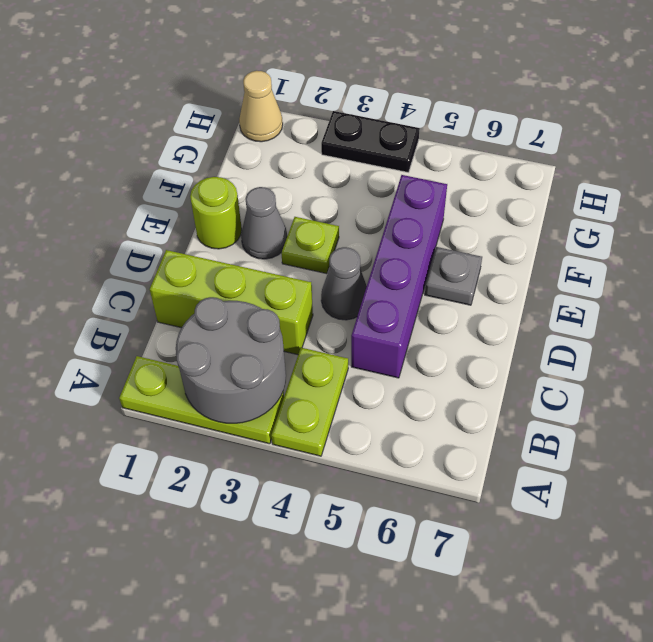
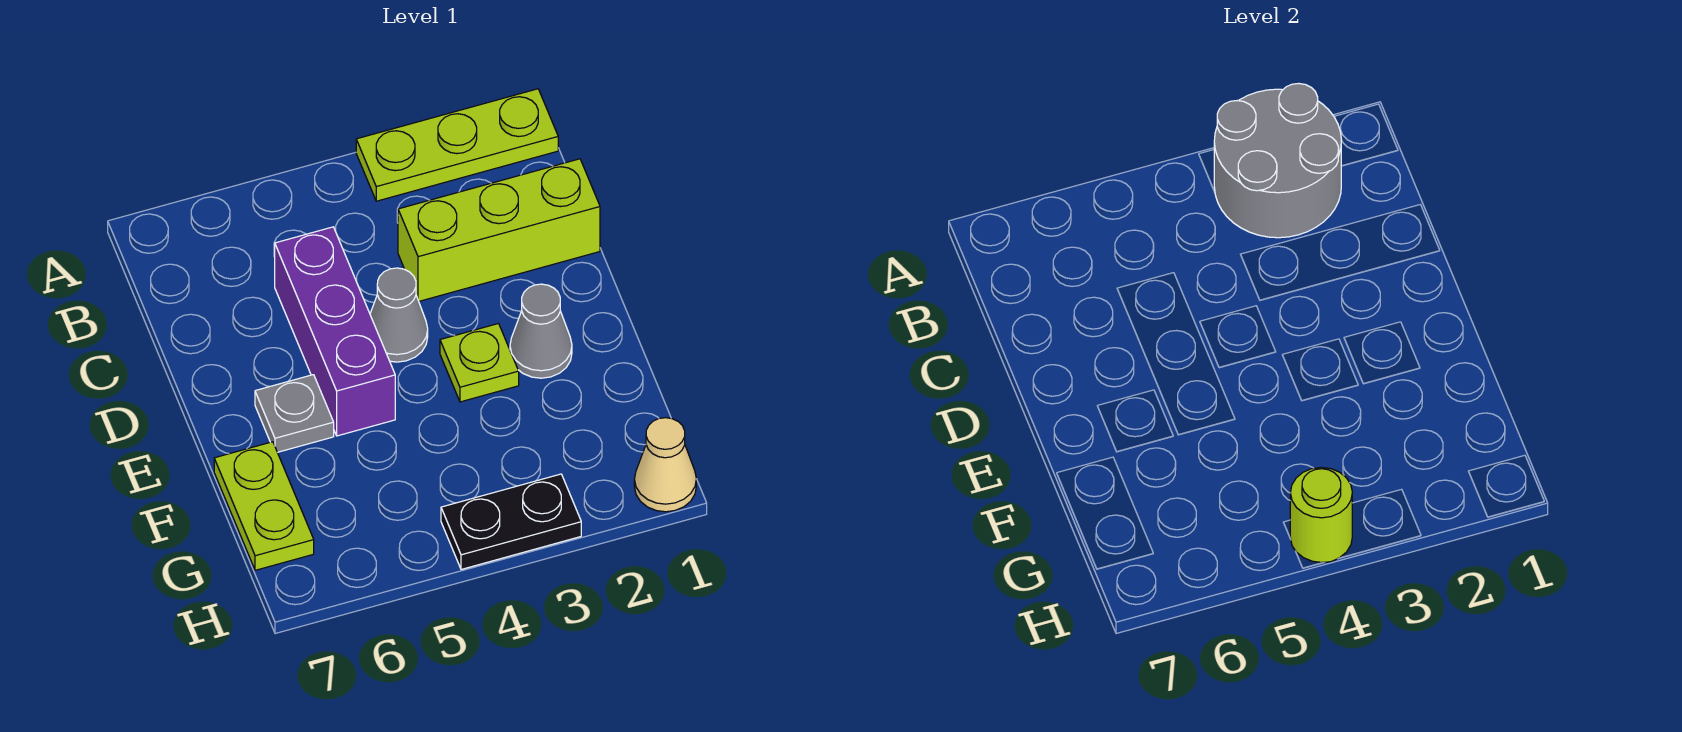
lime plate A4:B4 level 1 -> lime plate F7:G7 level 1
purple brick C5:F5 level 1 -> purple brick C5:E5 level 1
lime round brick E1 level 1 -> lime round brick H4 level 2

